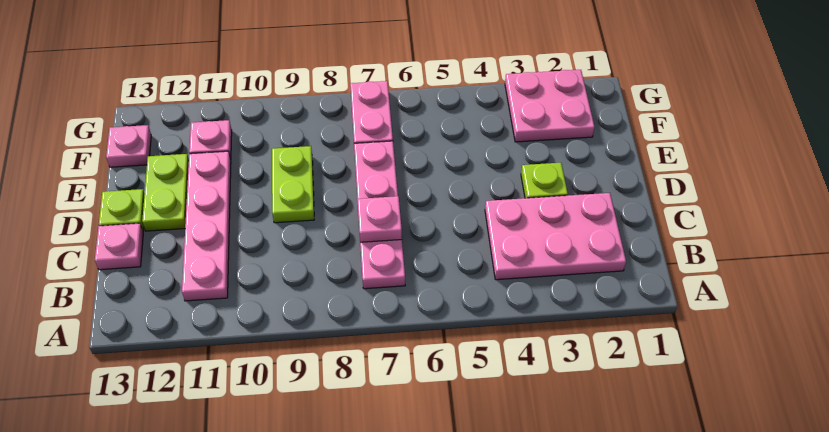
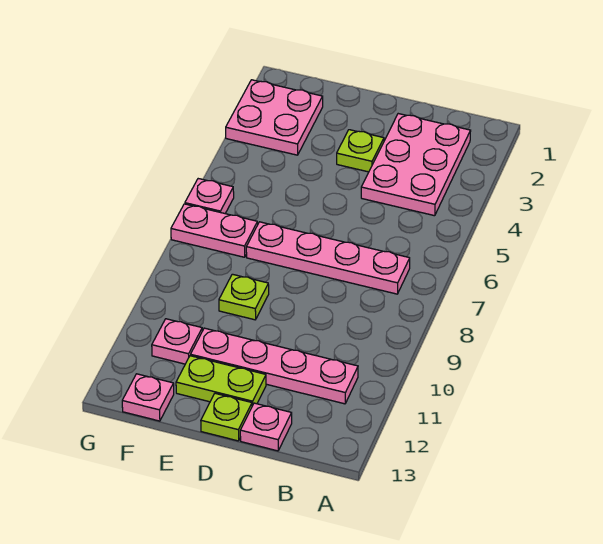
pink plate C7 level 2 -> pink plate G6 level 1
lime plate D9:E9 level 1 -> lime plate E9 level 1

